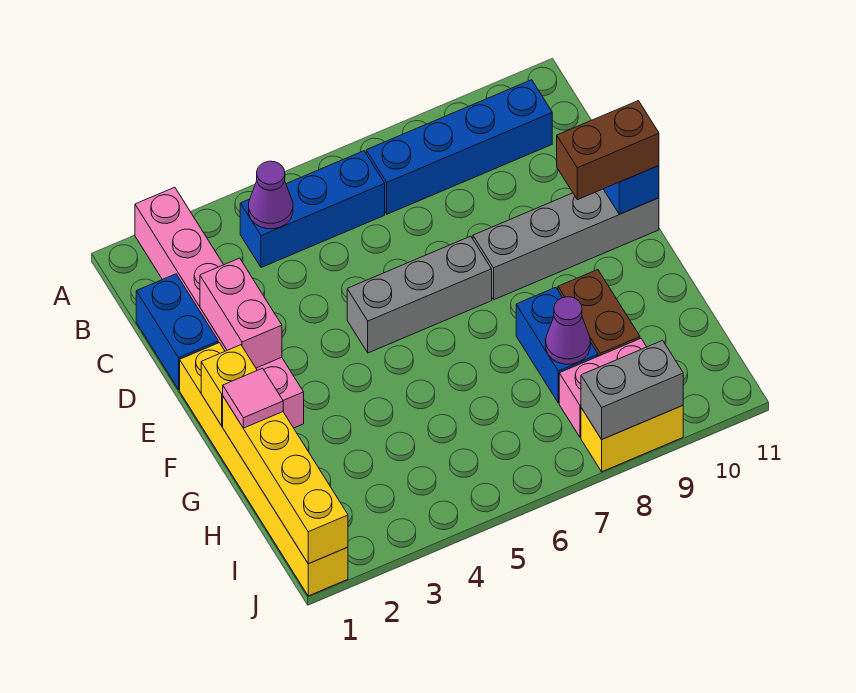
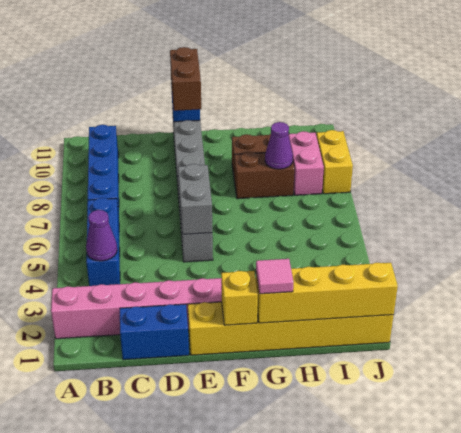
pink brick D2:E2 level 2 -> none
blue brick G8:H8 level 1 -> brown brick G8:H8 level 1
grey brick J8:J9 level 2 -> grey brick E5:E6 level 2

